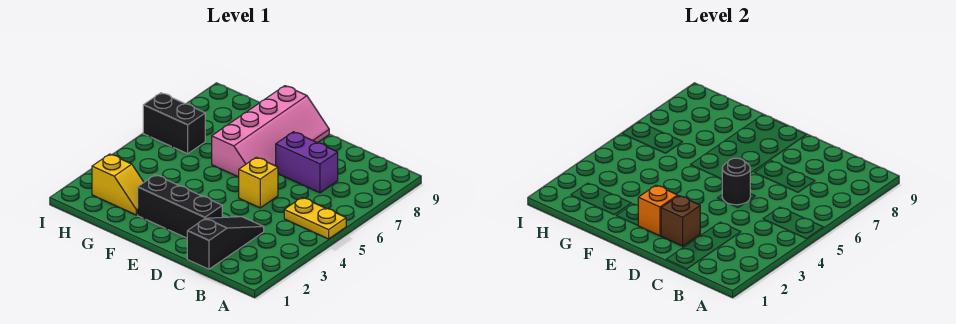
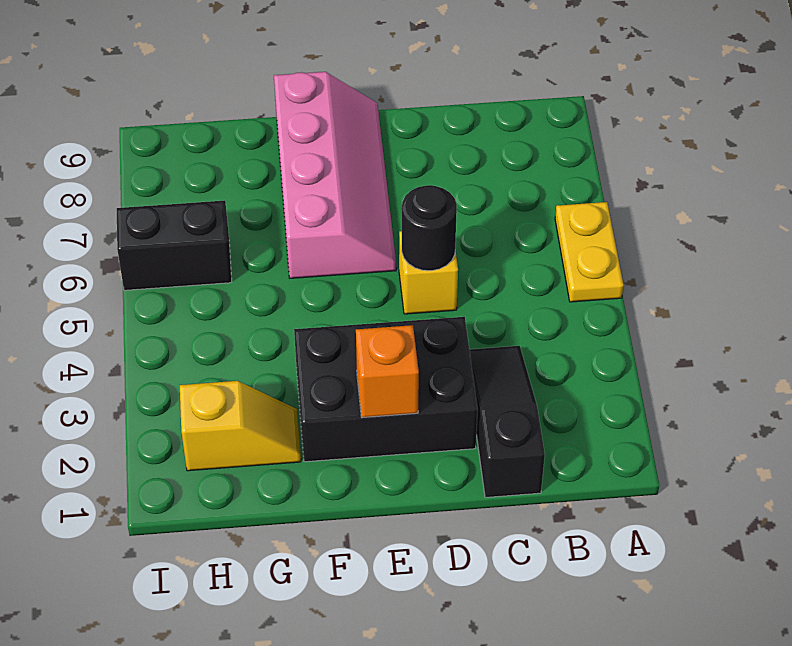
yellow plate A5:B5 level 1 -> yellow plate A5:A6 level 1
purple brick C7:D7 level 1 -> none
black brick D2:F2 level 1 -> black brick D2:F3 level 1
brown brick D2 level 2 -> none

